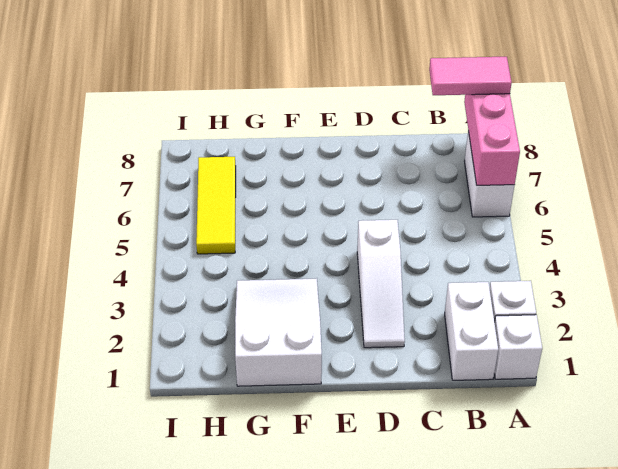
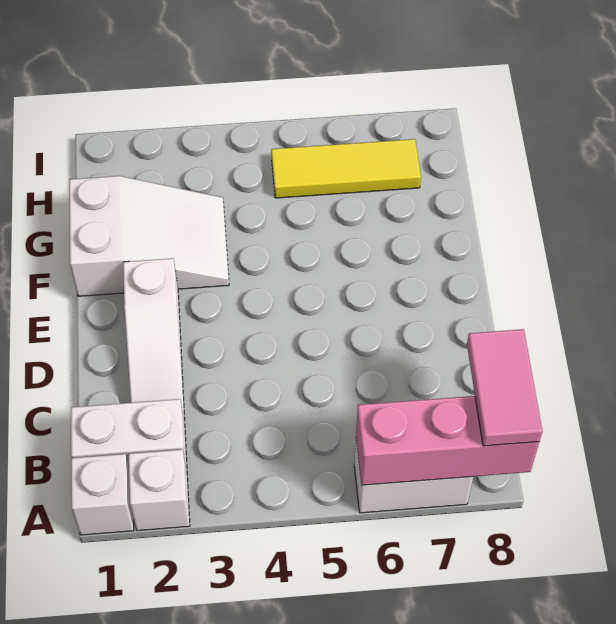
white slope D2:D4 level 1 top 4 -> white slope C2:E2 level 1 top E

